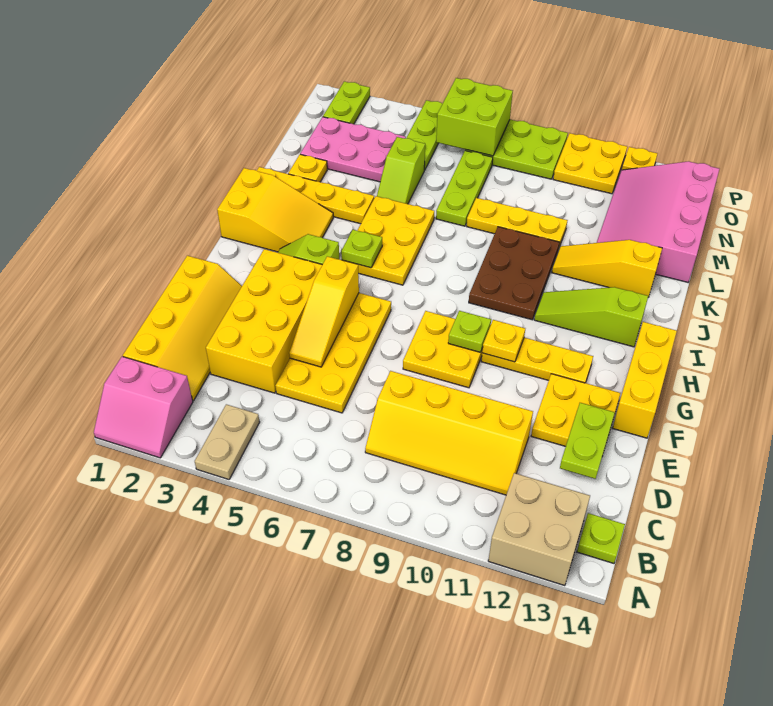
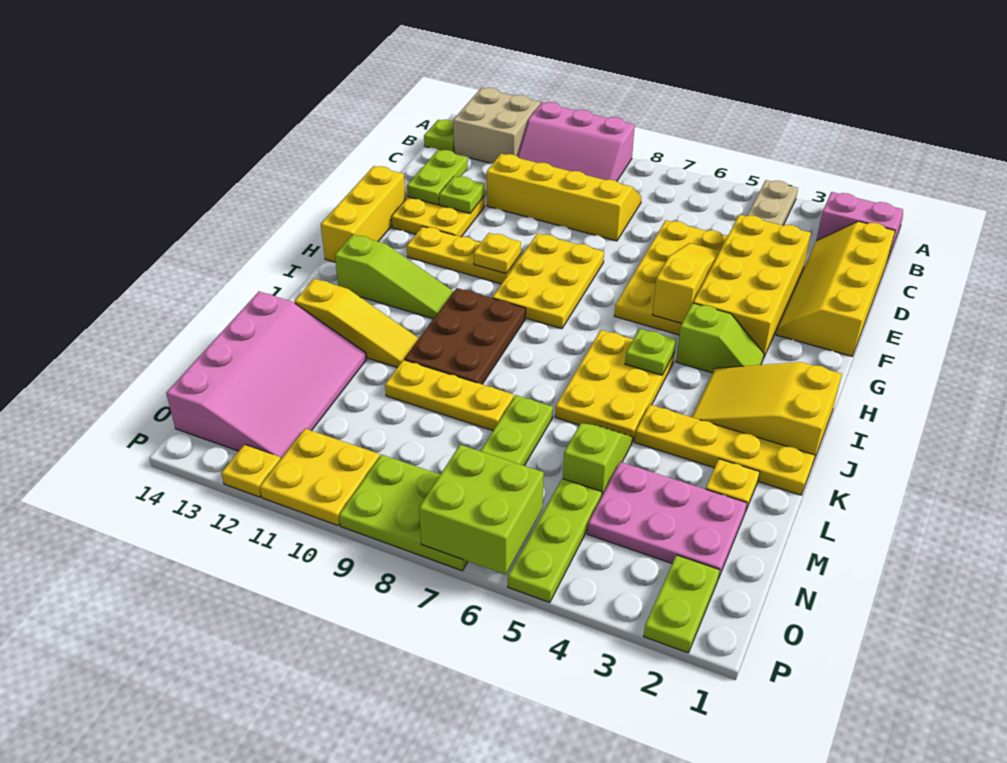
none -> pink slope A9:B11 level 1 top A
yellow plate F8:G9 level 1 -> yellow plate F8:H9 level 1
lime plate G9 level 2 -> lime plate E12 level 2

